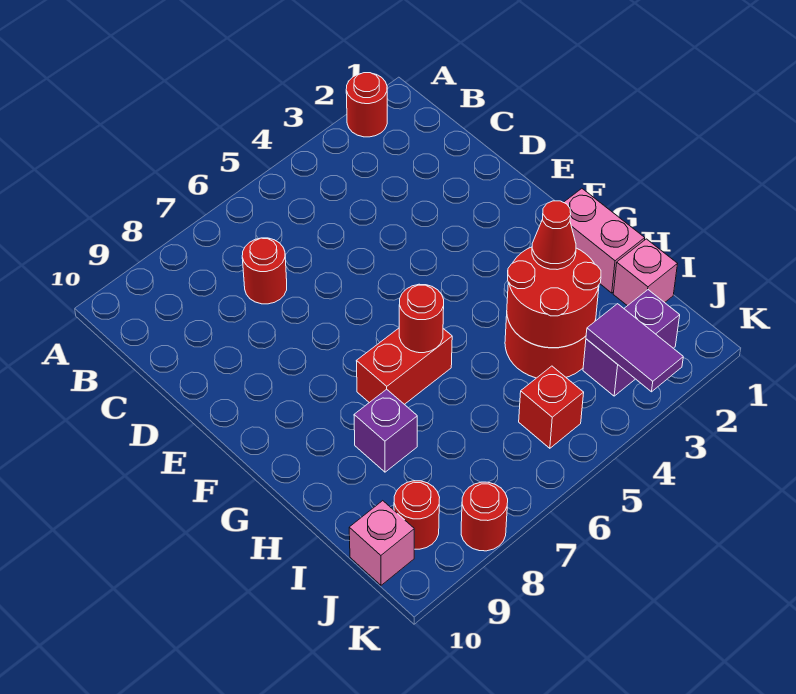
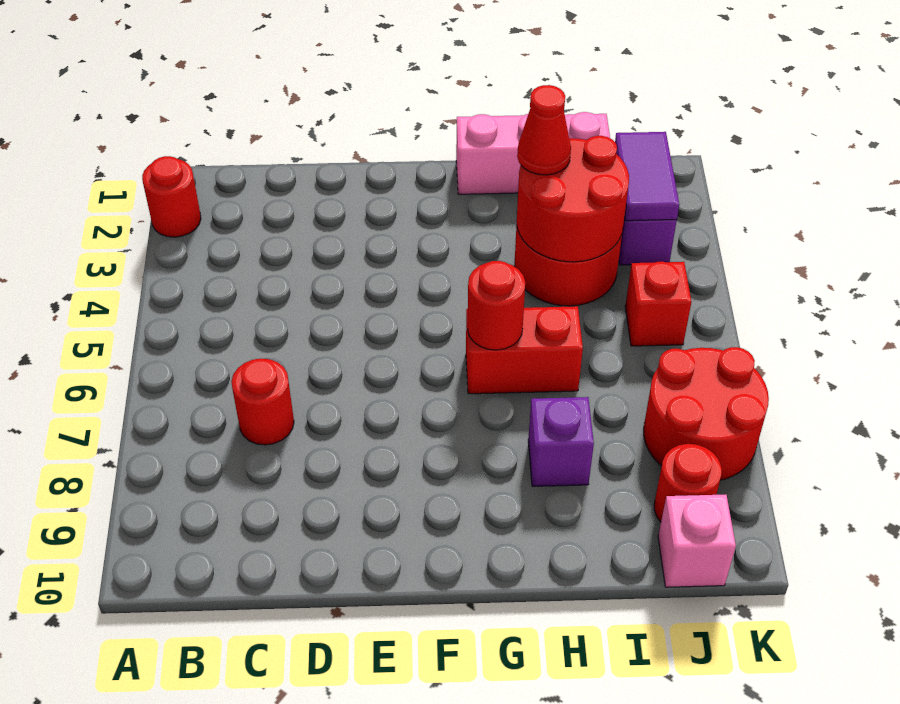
red brick G6:G7 level 1 -> red brick G6:H6 level 1
purple tile J3:K3 level 2 -> purple tile J2:J3 level 2
red round brick K8 level 1 -> red round brick J7:K8 level 1

